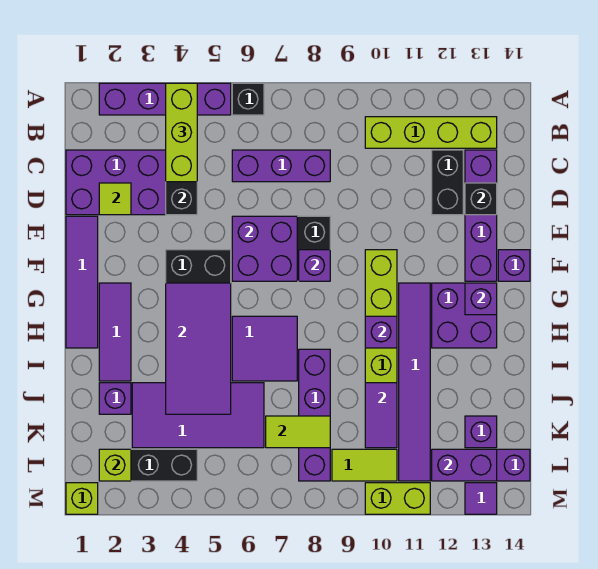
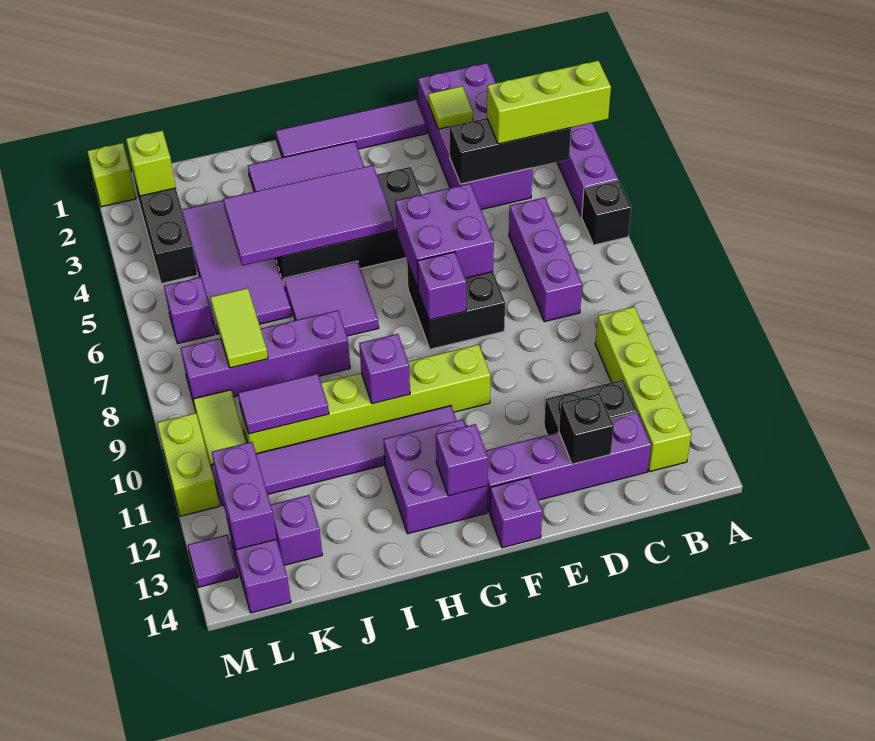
purple brick J2 level 1 -> purple brick L6 level 1

